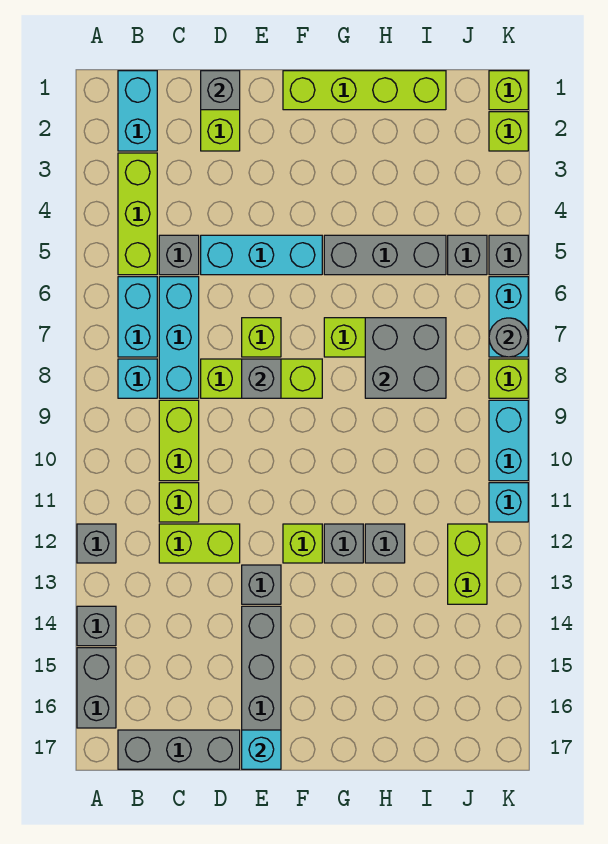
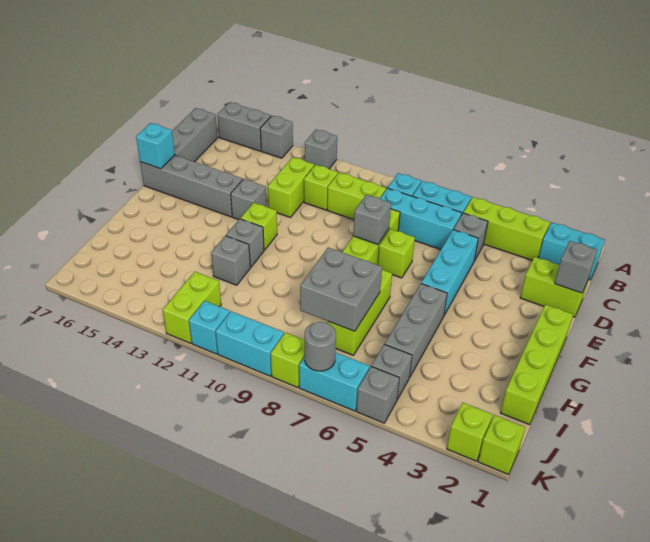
lime brick J12:J13 level 1 -> lime brick J12:K12 level 1

